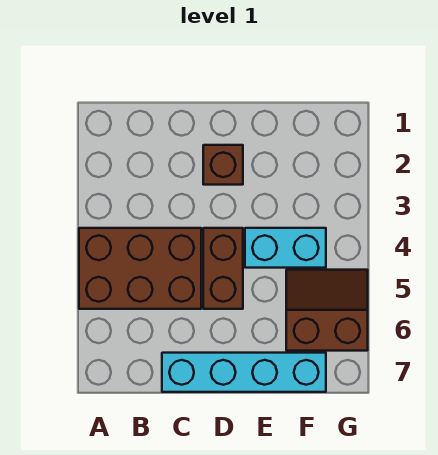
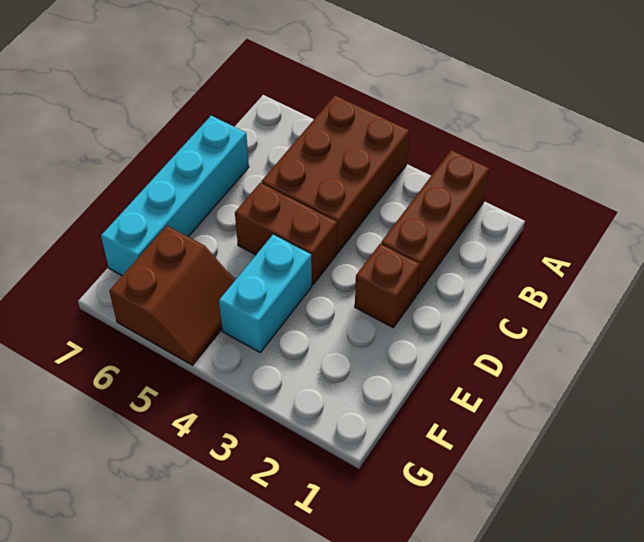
none -> brown brick A2:C2 level 1

